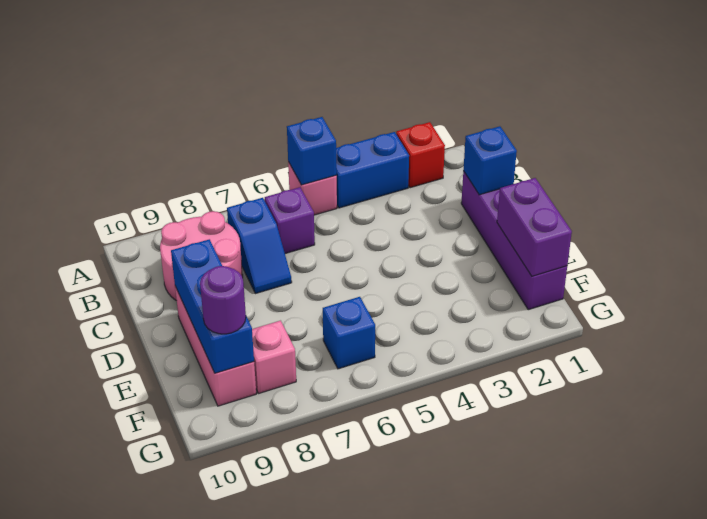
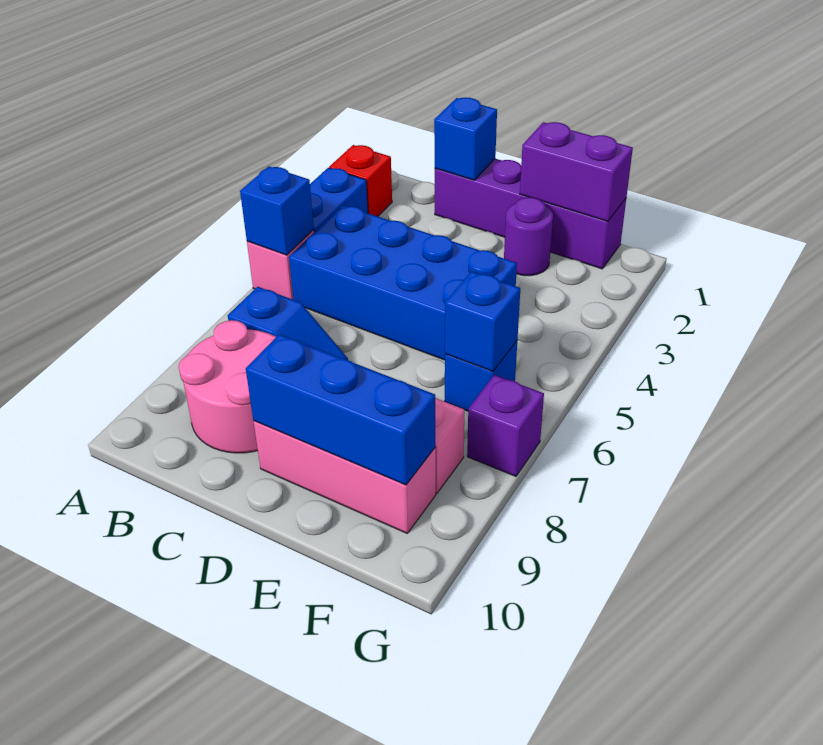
none -> blue brick B4:E5 level 1
purple brick B6 level 1 -> purple brick G7 level 1
none -> blue brick F6 level 2
purple round brick F9 level 3 -> purple round brick E2 level 1

